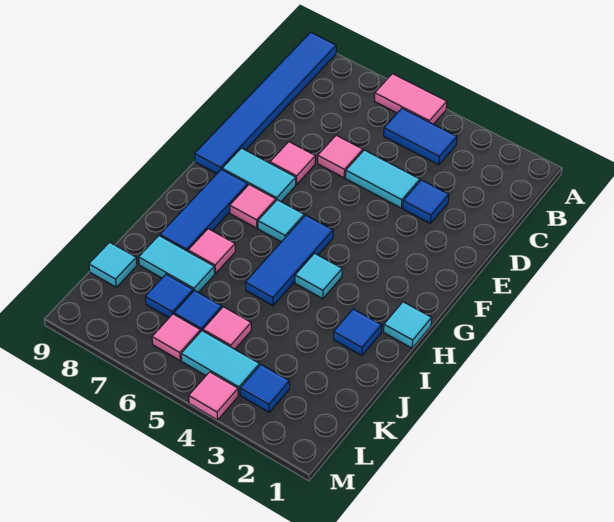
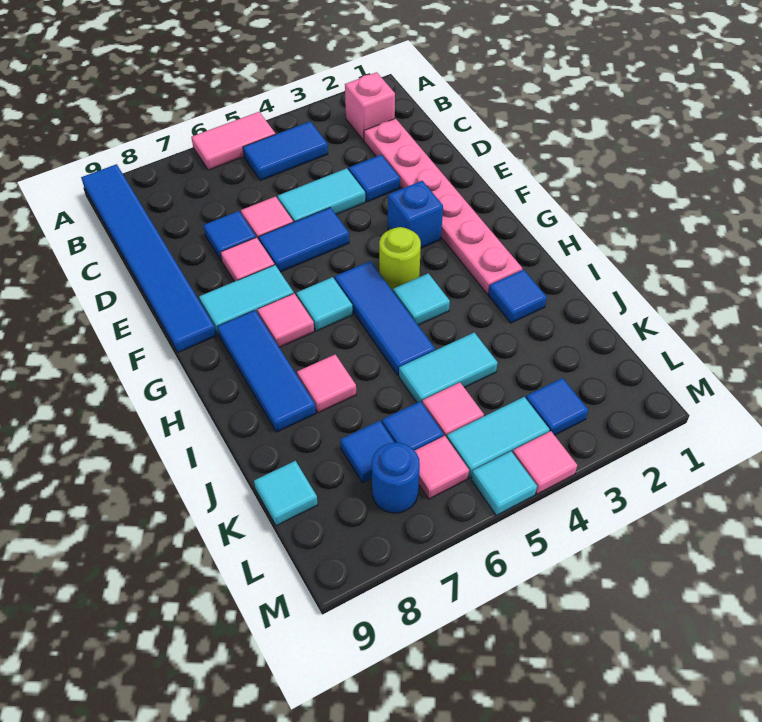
none -> pink brick B2 level 1
none -> pink plate C2:H2 level 1
none -> blue tile D7 level 1
none -> blue tile E5:E6 level 1
none -> blue brick F3 level 1
none -> lime round brick G4 level 1
cyan tile H1 level 1 -> cyan tile M5 level 1
cyan tile J7:J8 level 1 -> cyan tile J4:J5 level 1
none -> blue round brick L7 level 1

